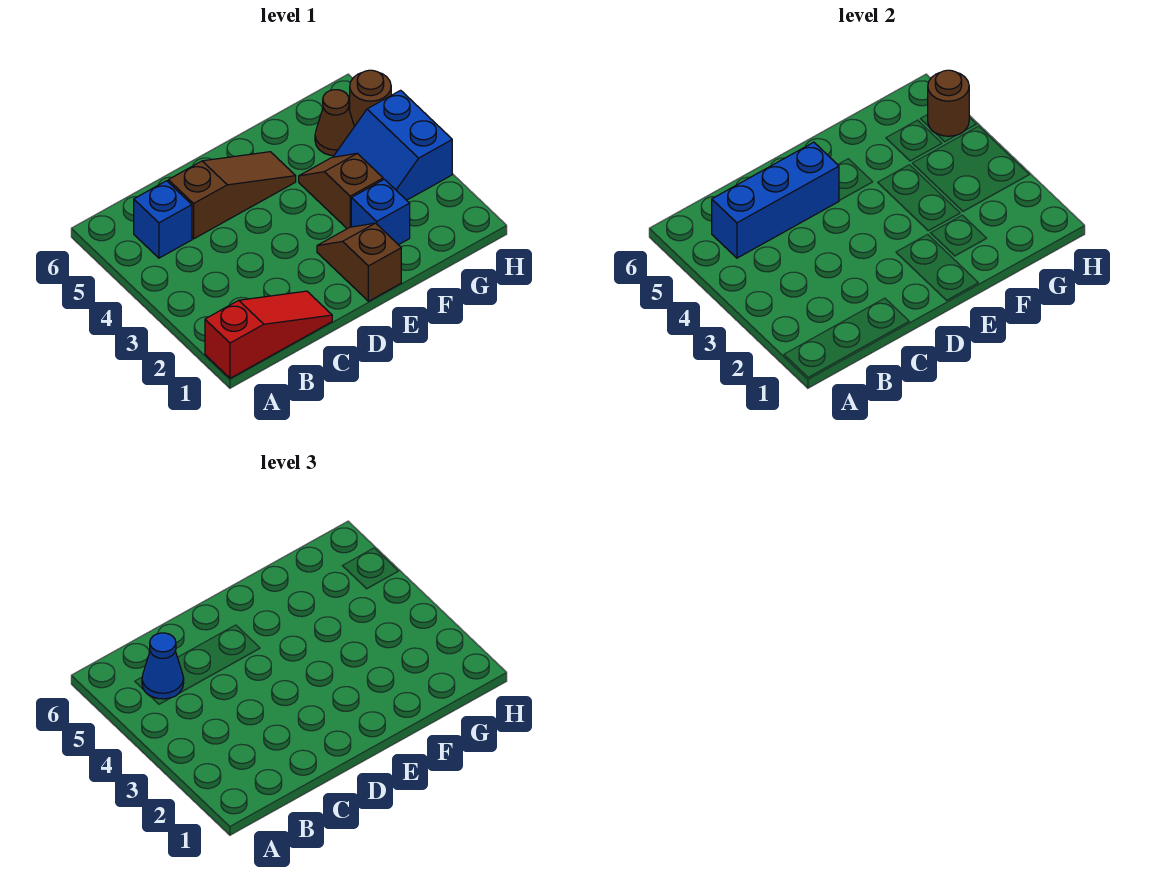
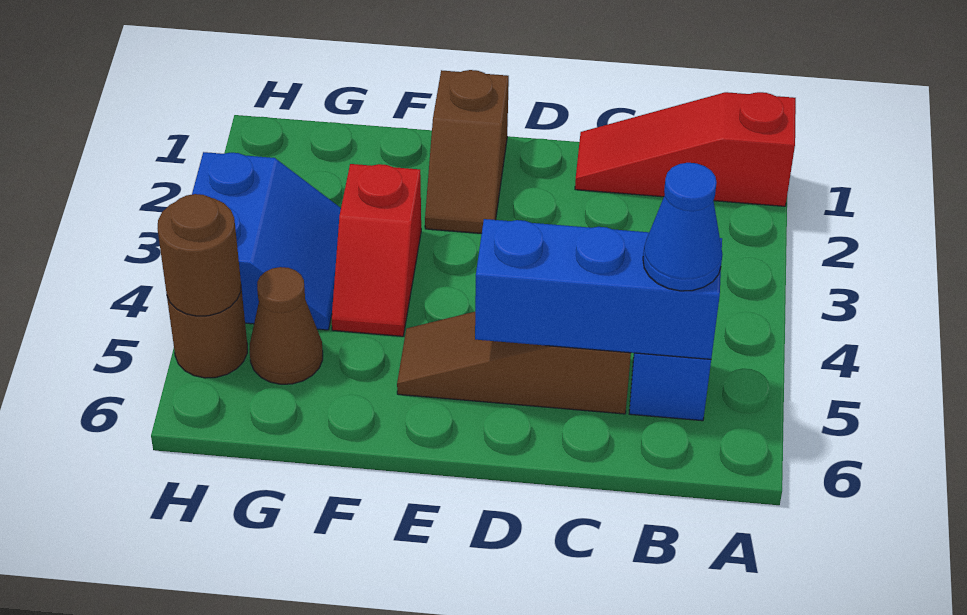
blue brick F2 level 1 -> none
brown slope F3:F4 level 1 top 3 -> red slope F3:F4 level 1 top 3

